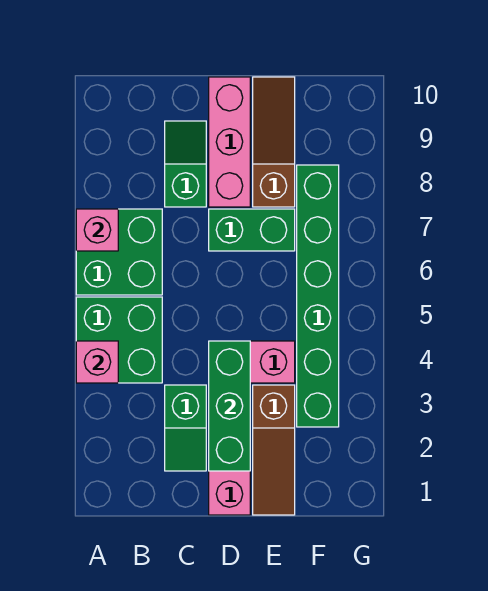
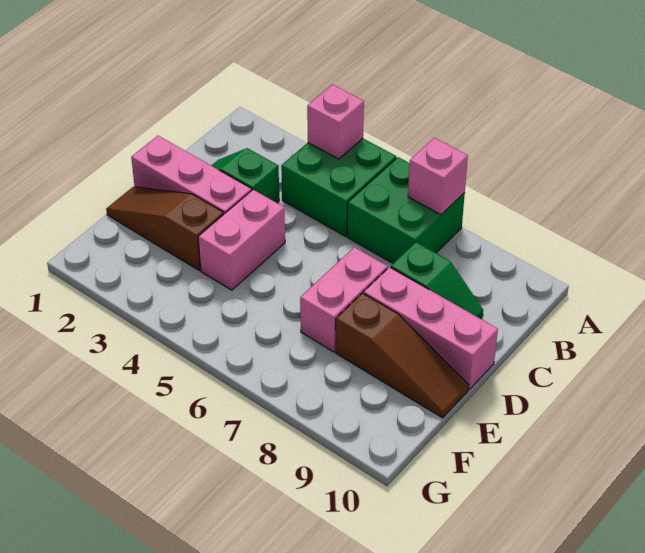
green brick D2:D4 level 2 -> none
green brick D7:E7 level 1 -> pink brick D7:E7 level 1
green brick F3:F8 level 1 -> none

